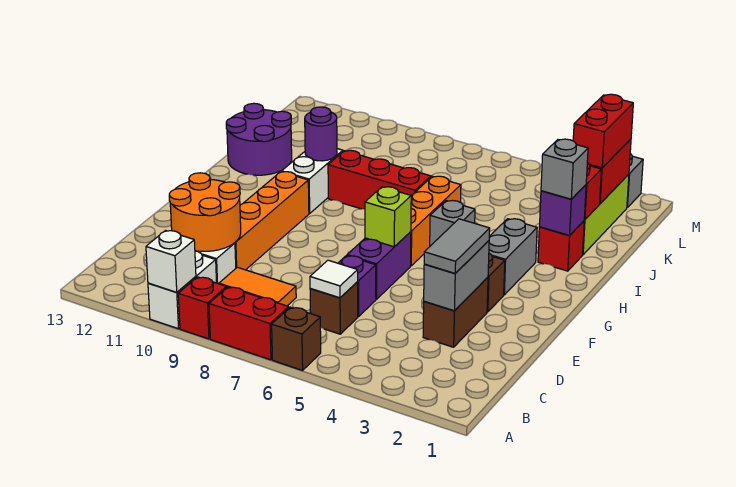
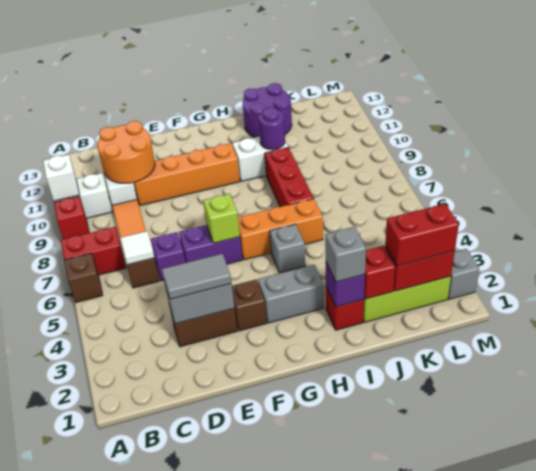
red brick A7:A8 level 1 -> red brick A7:B7 level 1

